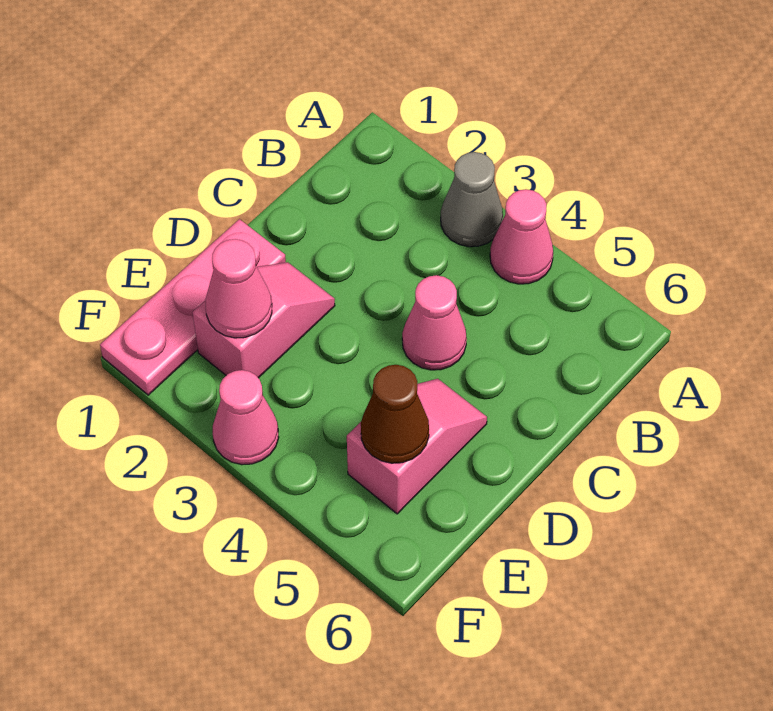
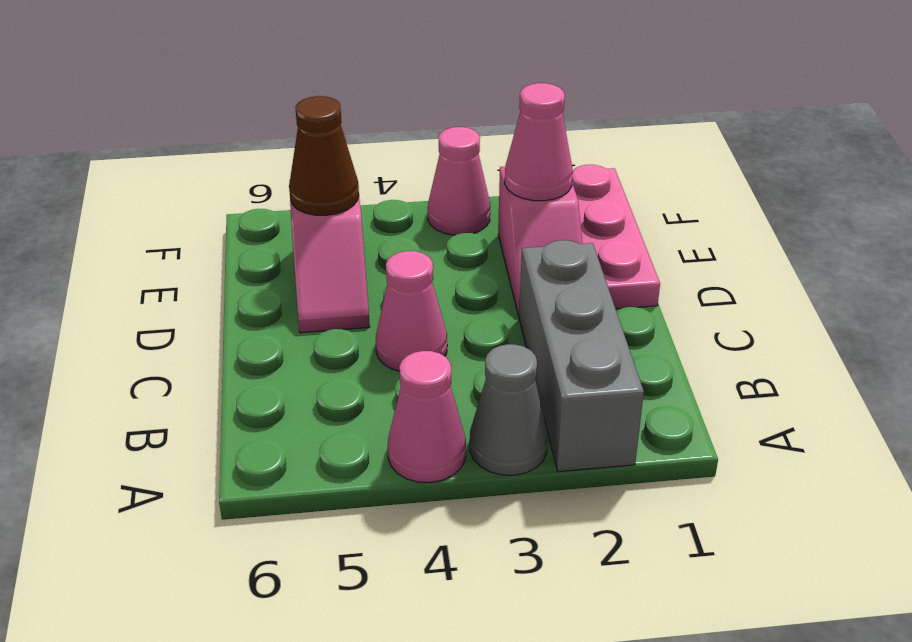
none -> grey brick A2:C2 level 1

